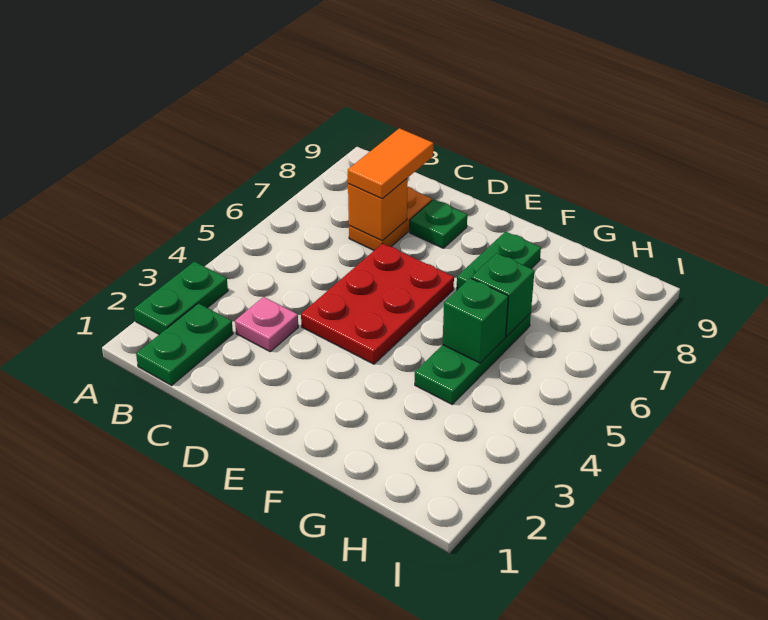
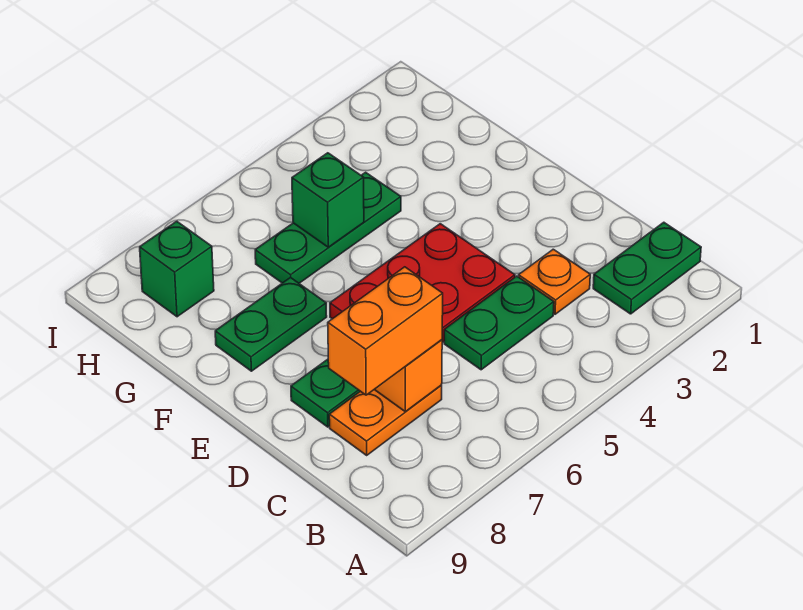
green plate A2:A3 level 1 -> green plate C4:C5 level 1
pink plate C3 level 1 -> orange plate C3 level 1
orange tile C7:C8 level 3 -> orange brick C7:C8 level 3
green brick G6 level 2 -> green brick H8 level 1

